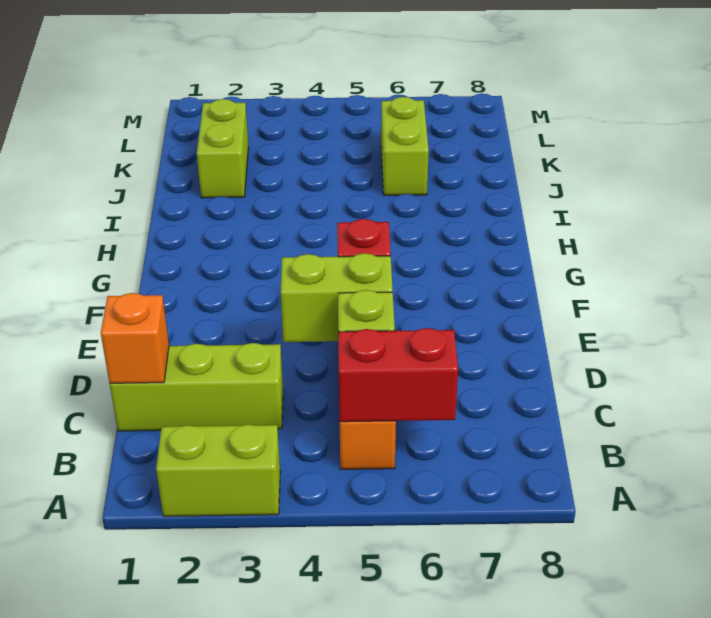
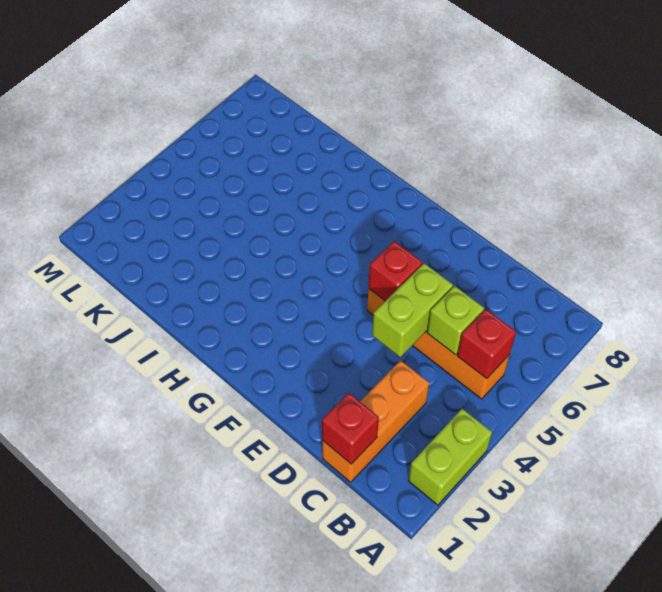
red brick B5:B6 level 2 -> red brick B5 level 2
lime brick C1:C3 level 1 -> orange brick C1:C3 level 1
orange brick C1 level 2 -> red brick C1 level 2
lime brick J2:K2 level 1 -> none
lime brick J6:K6 level 1 -> none

